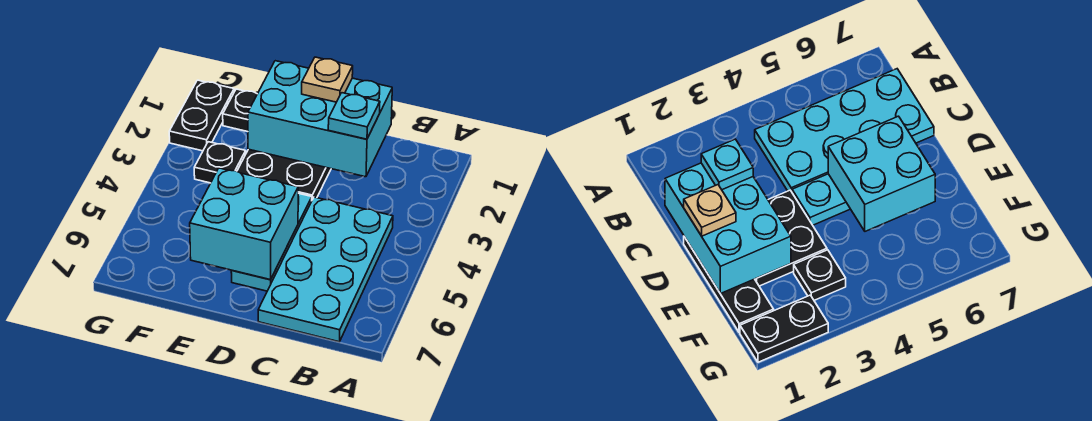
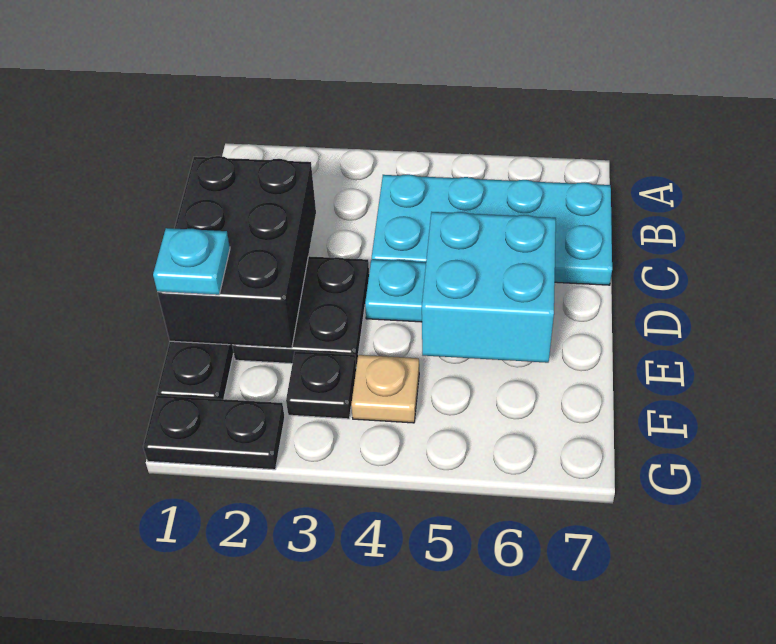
cyan brick C1:E2 level 2 -> black brick C1:E2 level 2
cyan plate C2 level 3 -> cyan plate E1 level 3
tan plate D1 level 3 -> tan plate F4 level 1

